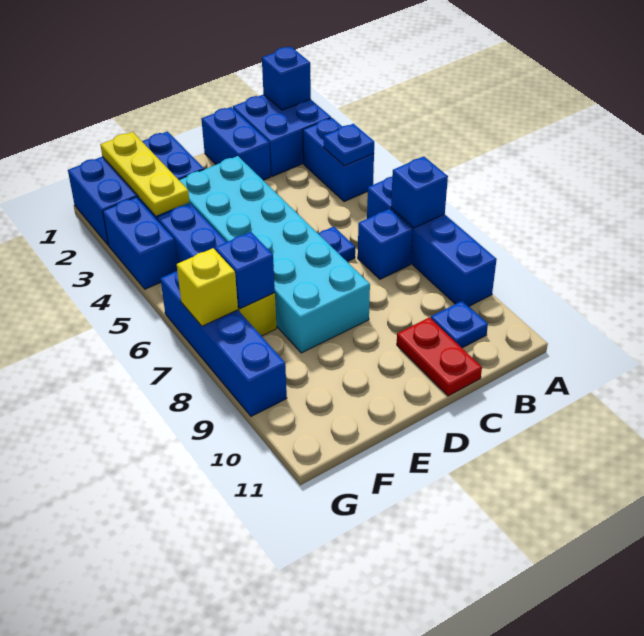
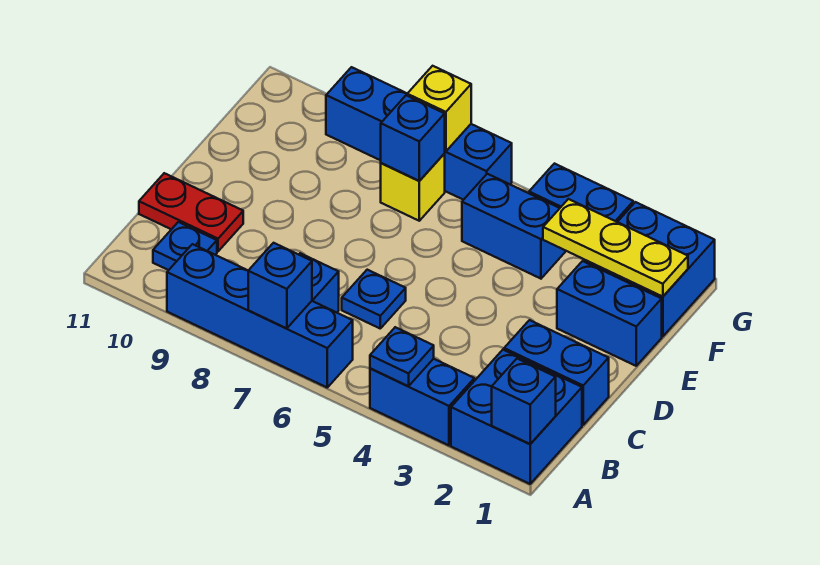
cyan brick D3:E8 level 1 -> none

